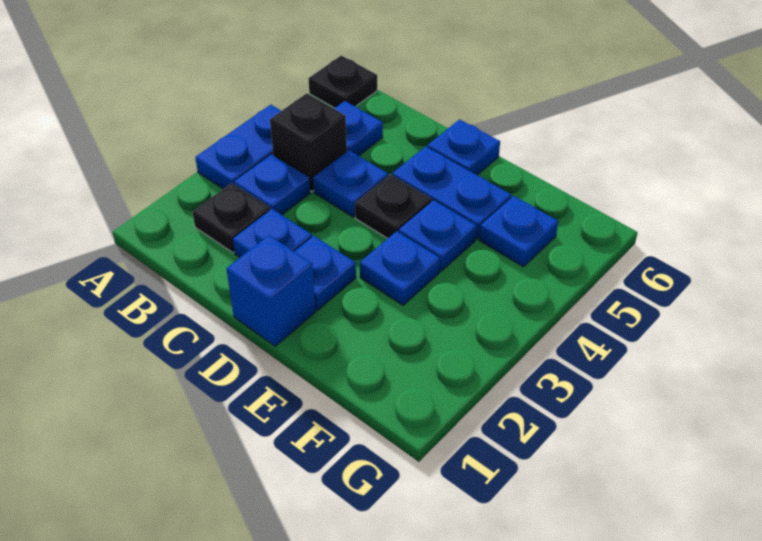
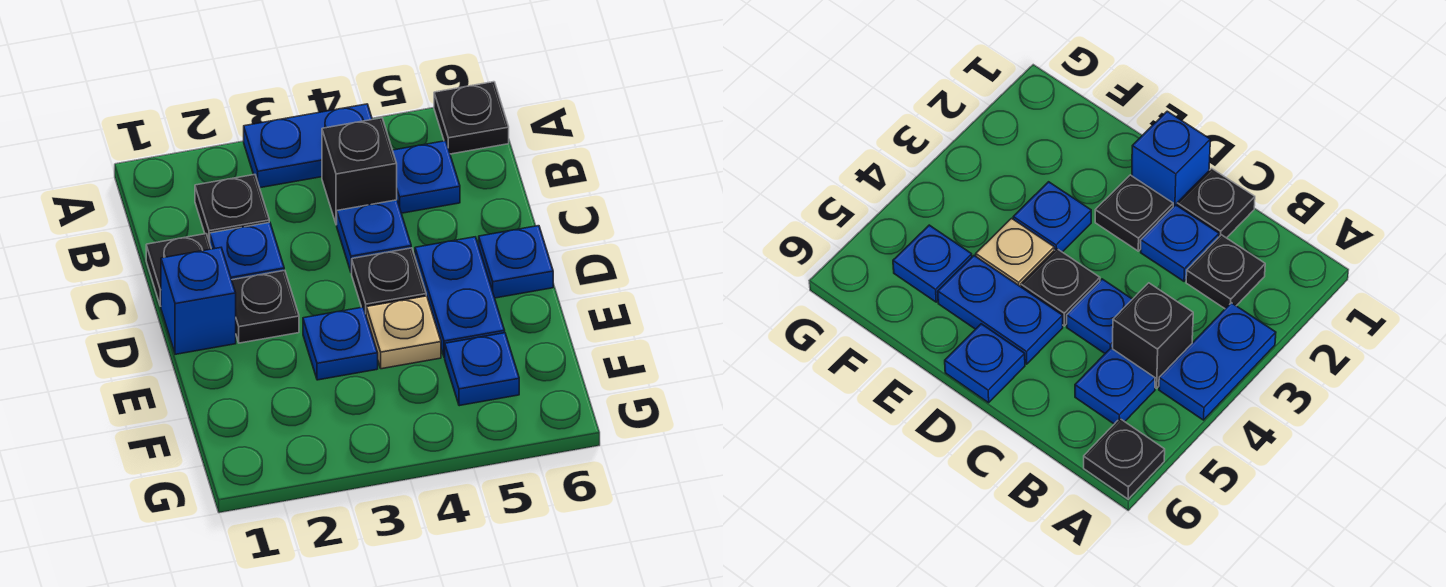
blue plate B3 level 1 -> none
none -> black plate C1 level 1
blue plate D2 level 1 -> black plate D2 level 1
blue plate E4 level 1 -> tan plate E4 level 1

